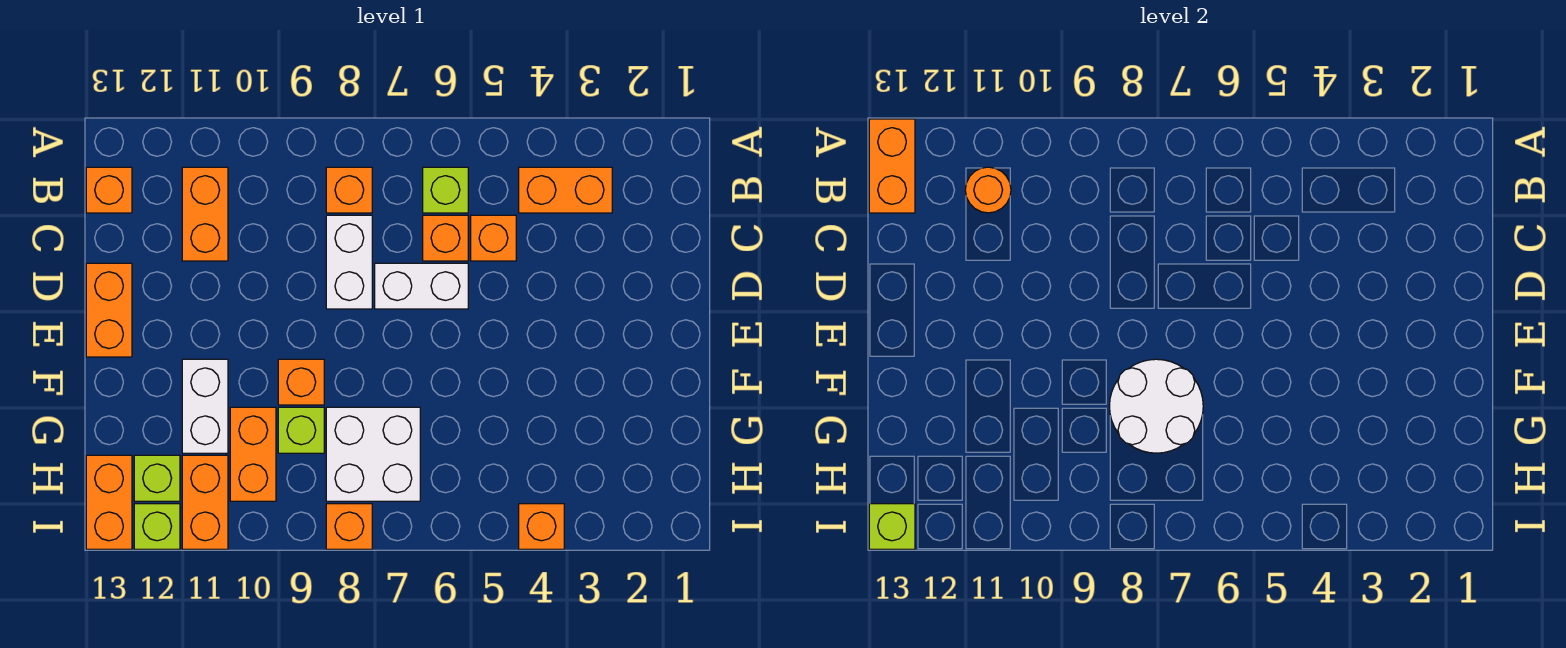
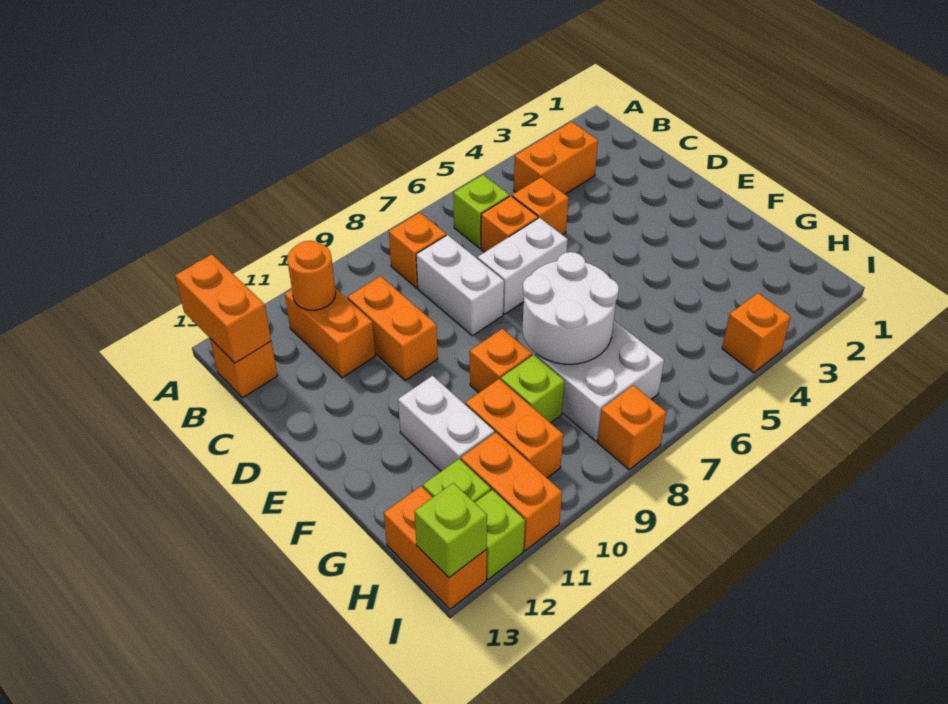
orange brick D13:E13 level 1 -> orange brick C10:D10 level 1

